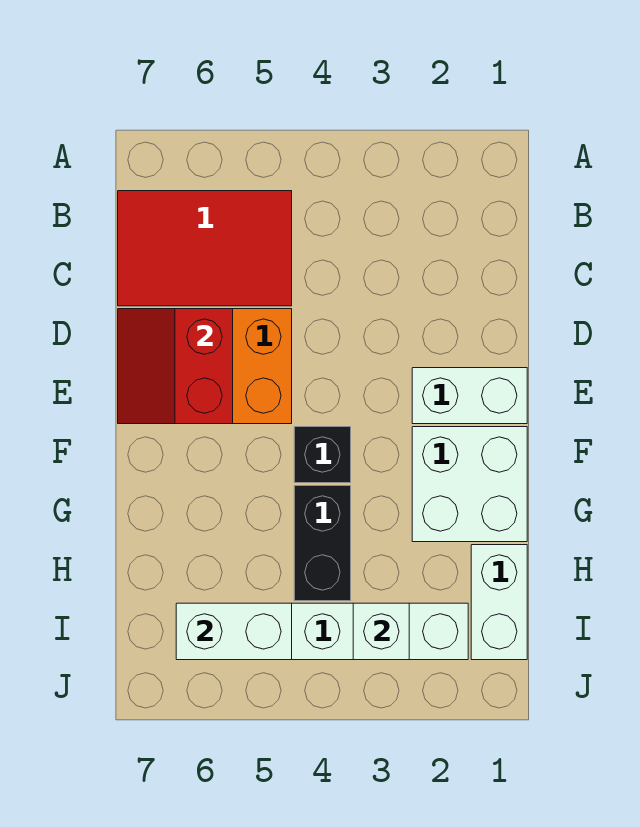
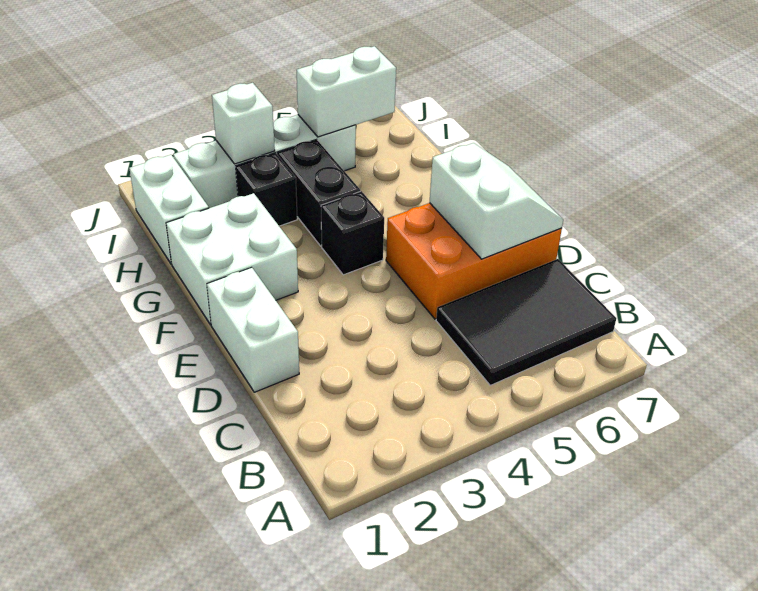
red tile B5:C7 level 1 -> black tile B5:C7 level 1
red slope D6:E7 level 2 top 6 -> white slope D6:E7 level 2 top 6
white brick E1:E2 level 1 -> white brick D1:E1 level 1
none -> black brick H3 level 1

